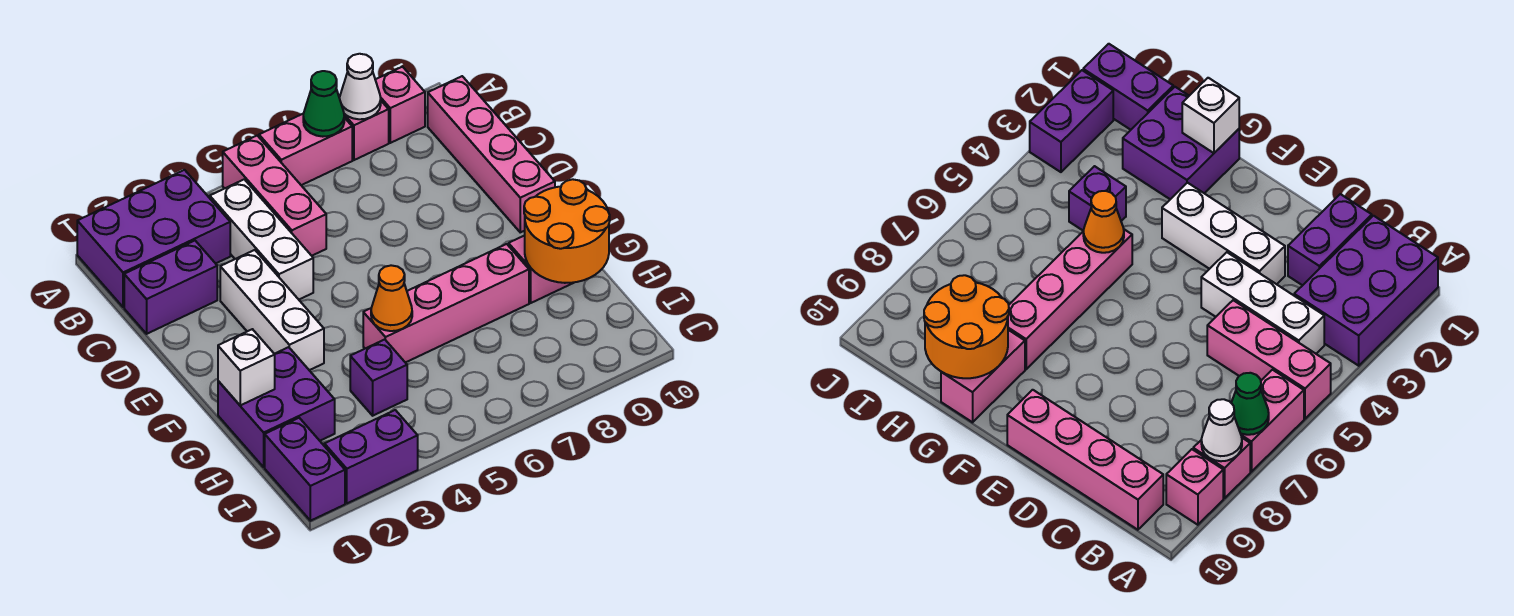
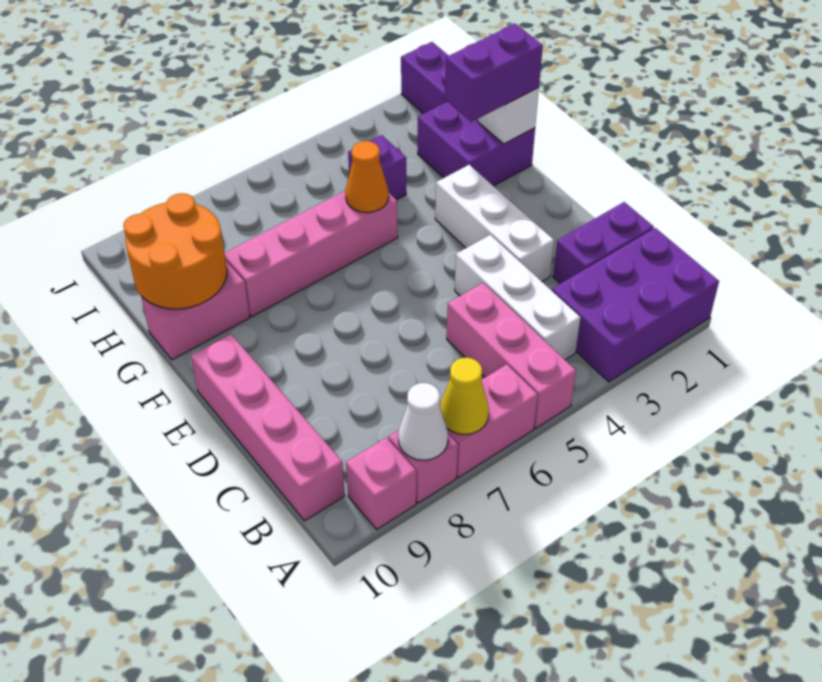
green cone A7 level 2 -> yellow cone A7 level 2
purple brick J2:J3 level 1 -> purple brick G1:G2 level 3

